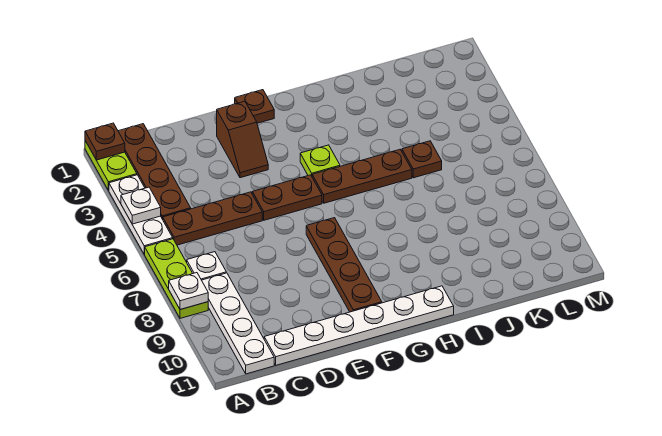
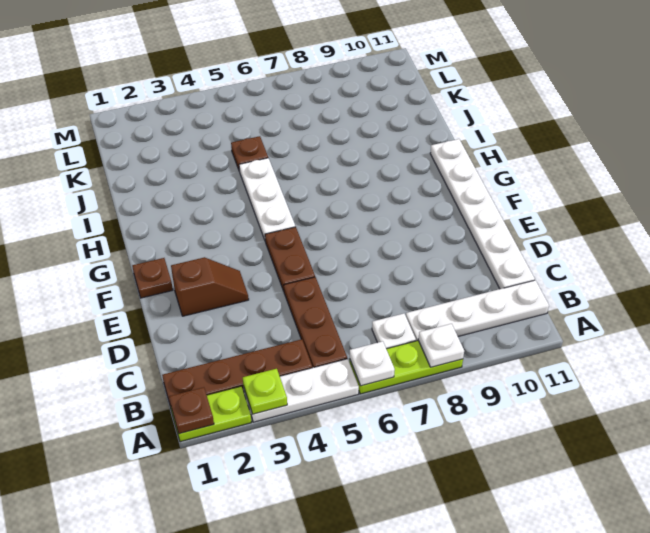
white plate A4 level 2 -> white plate A6 level 2
brown plate F7:F10 level 1 -> none
lime plate G4 level 1 -> lime plate A3 level 2
brown plate G5:I5 level 1 -> white plate G5:I5 level 1

